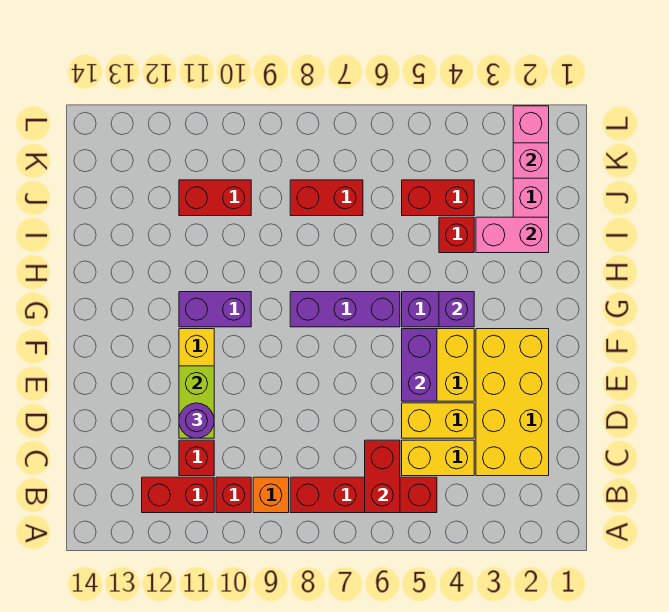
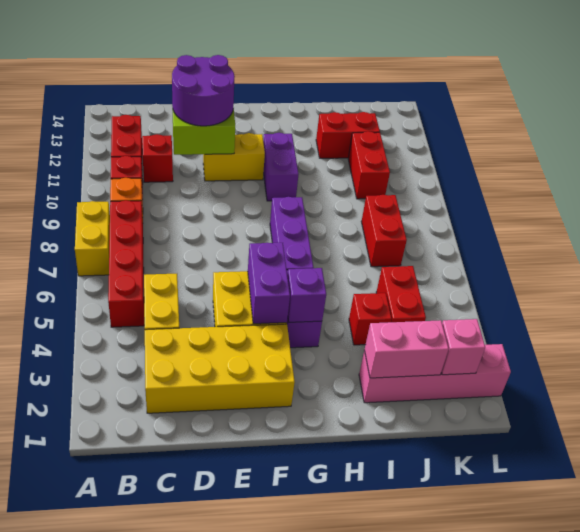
red brick B6:C6 level 2 -> red brick I12:J12 level 1
yellow brick D4:D5 level 1 -> yellow brick A7:A8 level 1
purple round brick D11 level 3 -> purple round brick D11:E12 level 3
purple brick E5:F5 level 2 -> purple brick F4:F5 level 2
pink brick I2:I3 level 2 -> pink brick I2:J2 level 2

